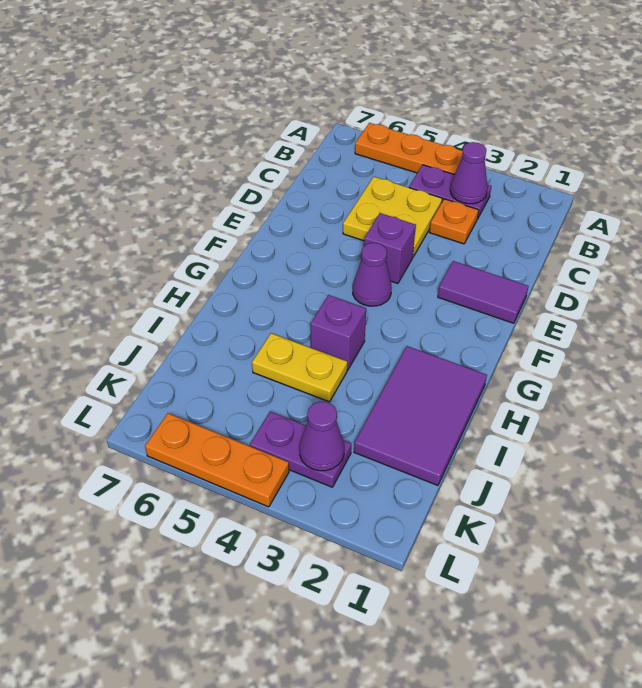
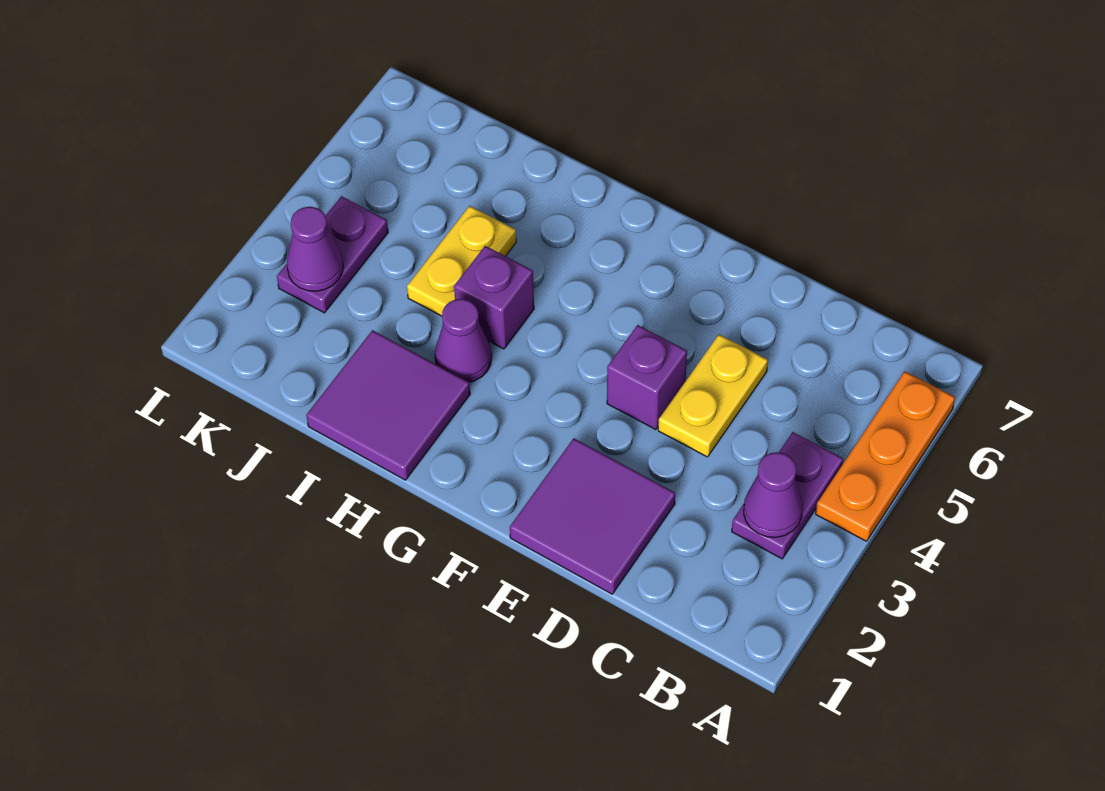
orange plate C3 level 1 -> none
yellow plate C4:D5 level 1 -> yellow plate D4:D5 level 1
purple tile E1:E2 level 1 -> purple tile D1:E2 level 1
purple cone F4 level 1 -> purple cone H3 level 1
purple tile H1:J2 level 1 -> purple tile H1:I2 level 1
orange plate L4:L6 level 1 -> none

